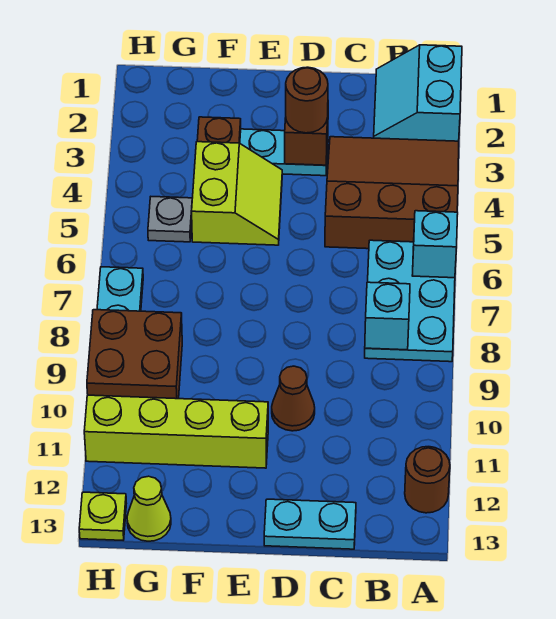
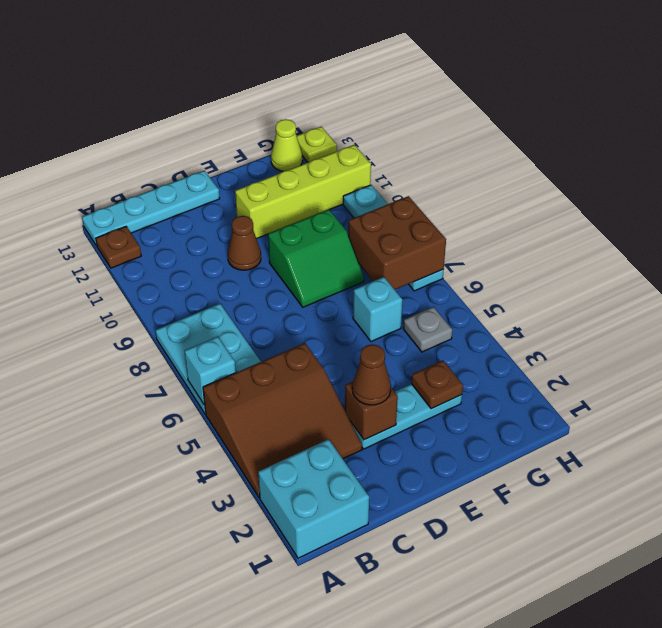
cyan slope A1:B2 level 1 top A -> cyan brick A1:B2 level 1
brown round brick A12 level 1 -> brown plate A12 level 1
cyan brick B8 level 2 -> cyan brick F6 level 1
cyan plate C13:D13 level 1 -> cyan plate A13:D13 level 1
brown round brick D3 level 3 -> brown cone D3 level 3
lime slope E4:F5 level 1 top F -> none
none -> green slope E8:F9 level 1 top 9
brown brick G9:H10 level 2 -> brown brick G7:H8 level 2

